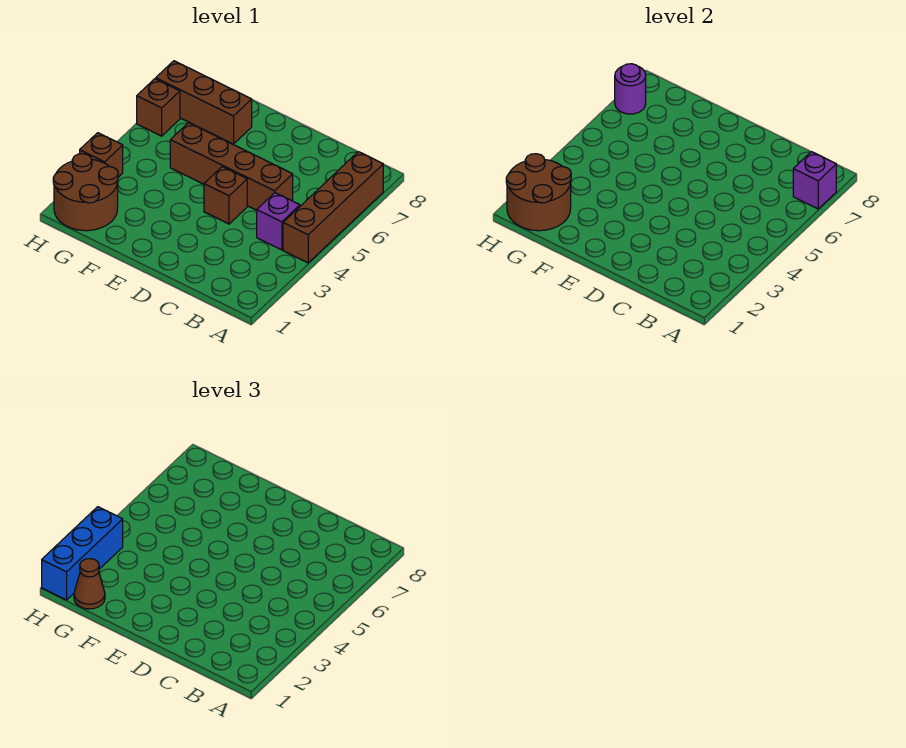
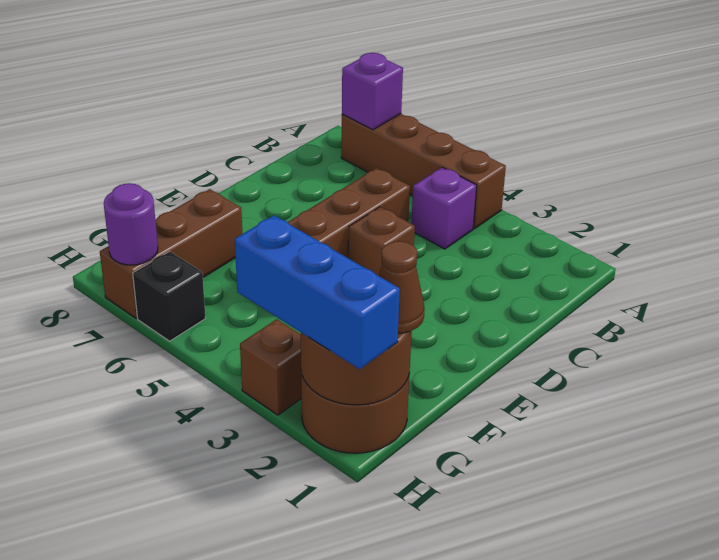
brown brick H6 level 1 -> black brick H6 level 1

